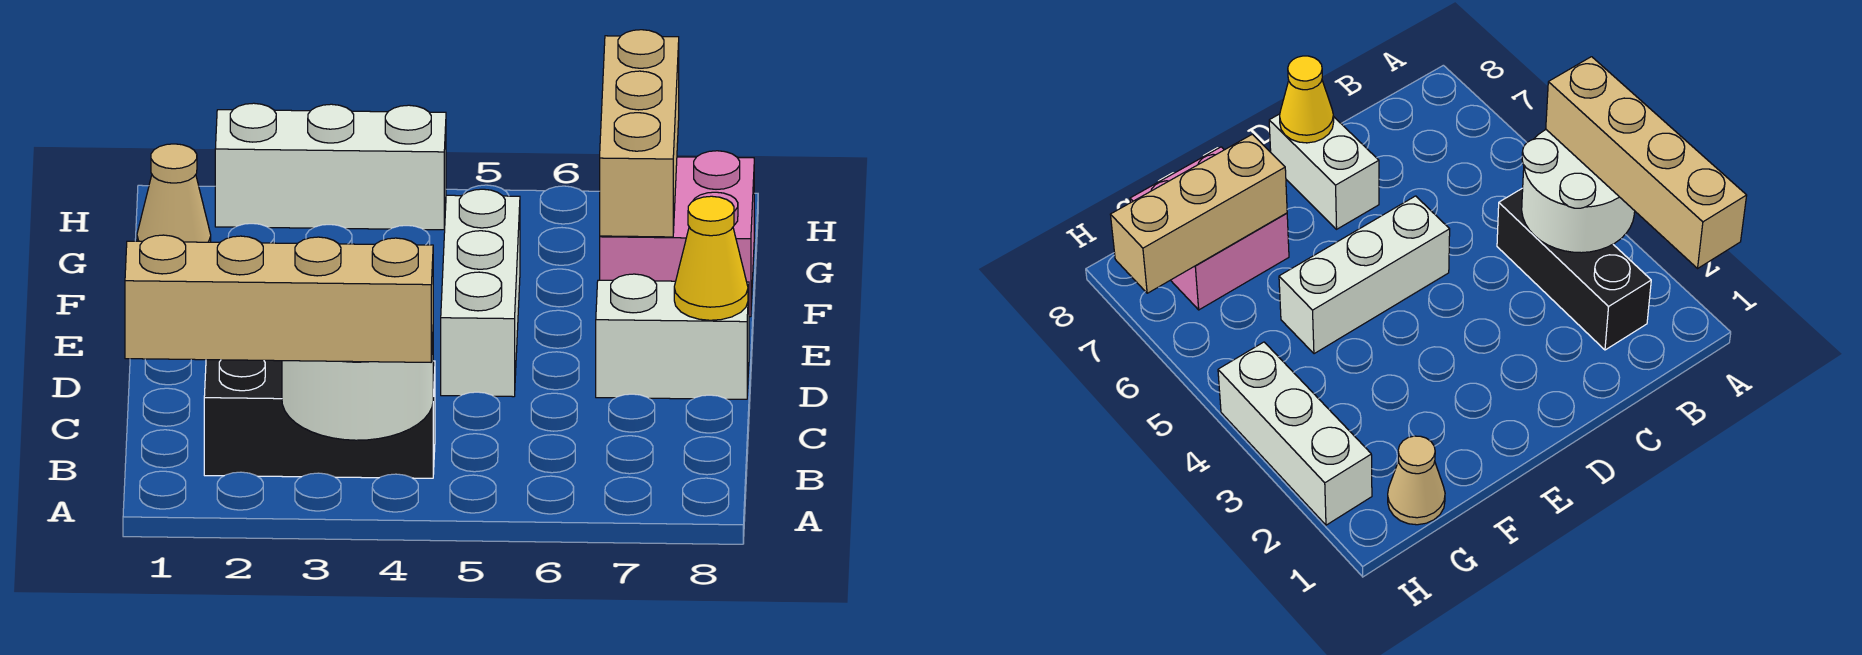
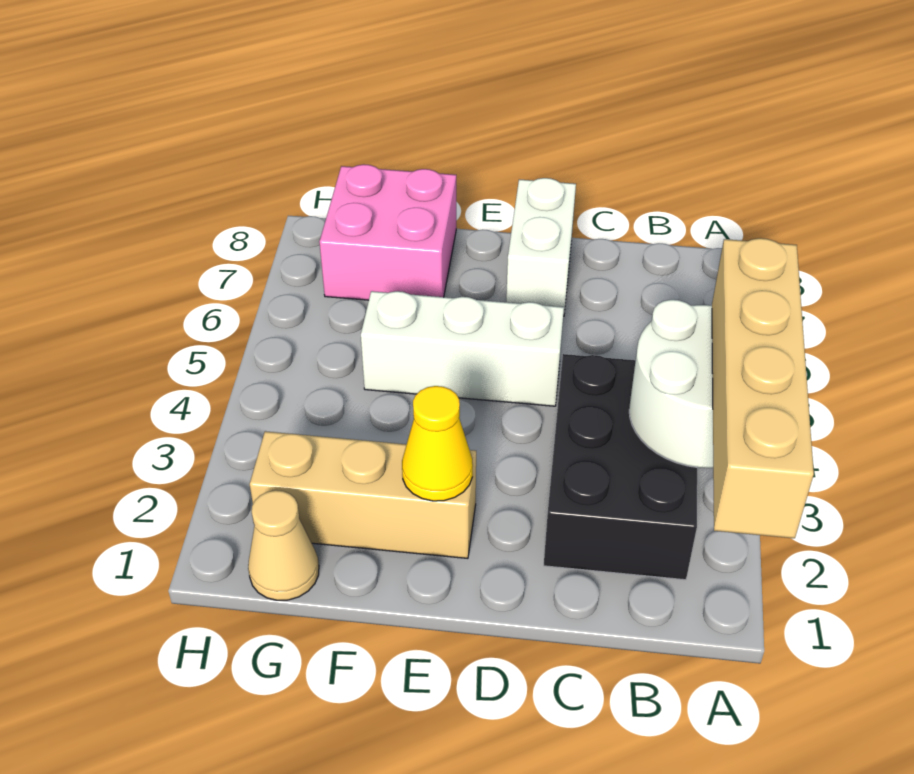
black brick B2:B4 level 1 -> black brick B2:C4 level 1
yellow cone D8 level 2 -> yellow cone E2 level 2
tan brick F7:H7 level 2 -> tan brick E2:G2 level 1
white brick H2:H4 level 1 -> none

